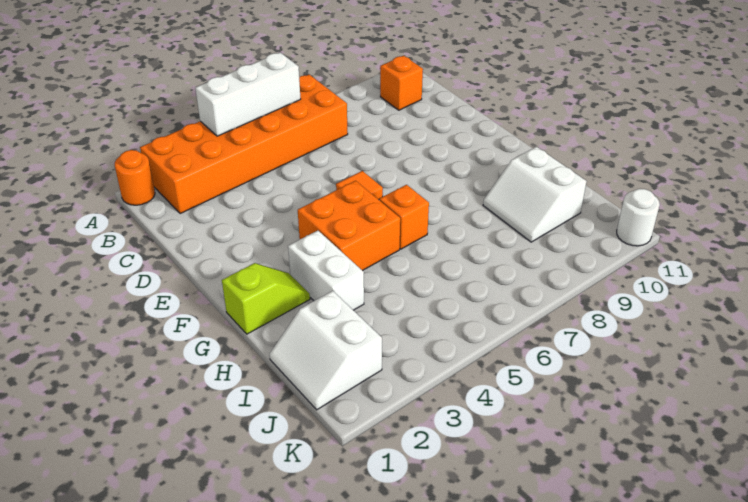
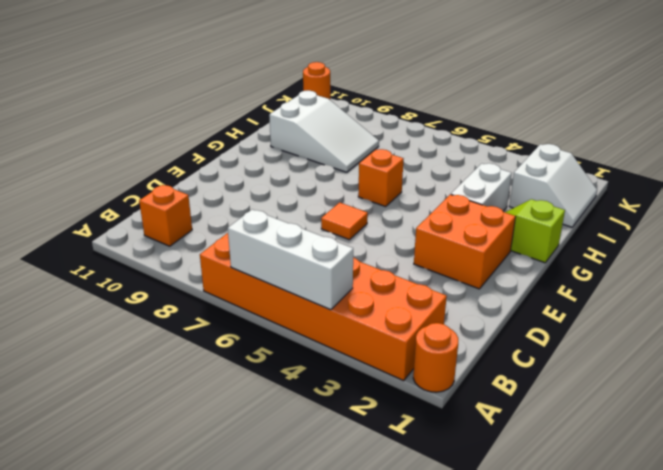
orange brick F4:G5 level 1 -> orange brick E2:F3 level 1
white slope H9:I10 level 1 top 10 -> white slope H8:I10 level 1 top 10
white round brick K11 level 1 -> orange round brick K11 level 1

